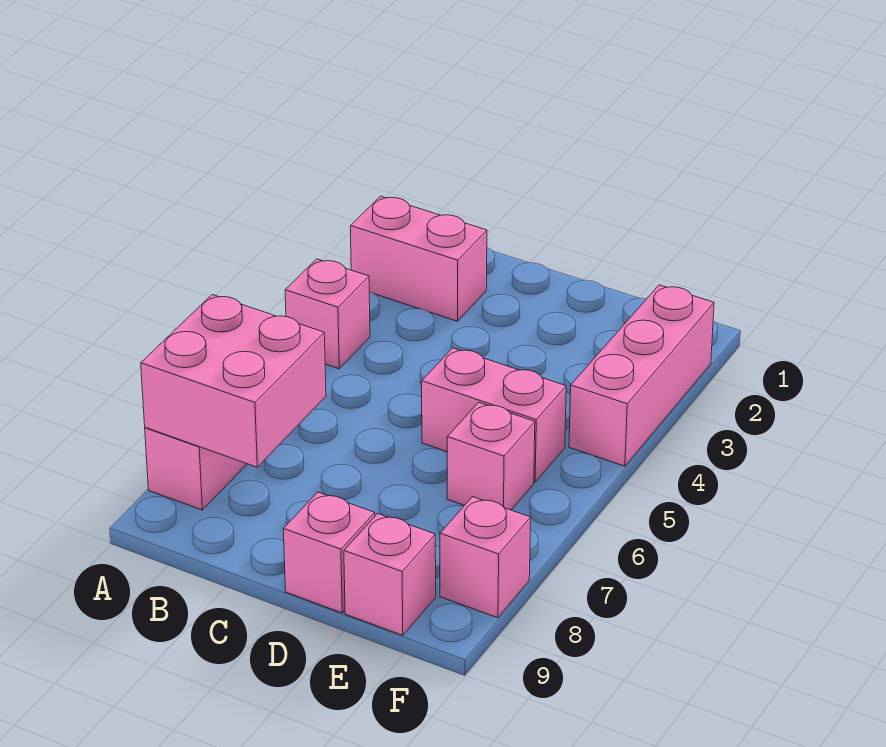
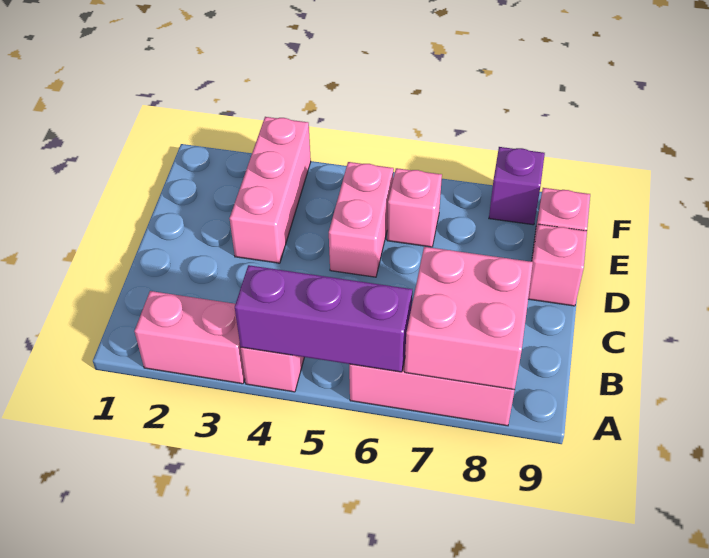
pink brick A2:B2 level 1 -> pink brick A2:A3 level 1
none -> purple brick A4:A6 level 2
pink brick F2:F4 level 1 -> pink brick D3:F3 level 1
pink brick F8 level 1 -> purple brick F8 level 1

